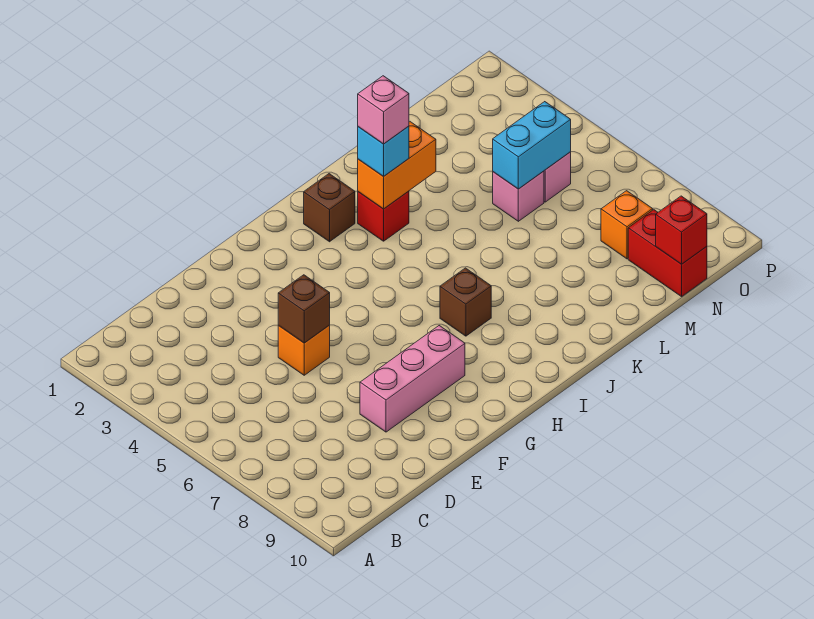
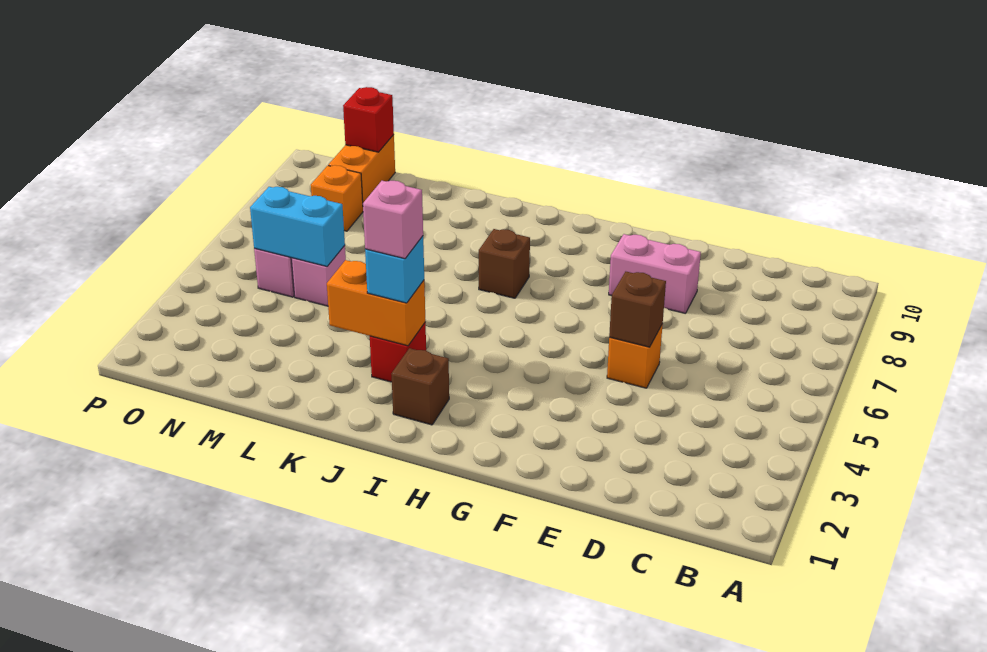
pink brick E8:G8 level 1 -> pink brick E8:F8 level 1
red brick N9:N10 level 1 -> orange brick N9:N10 level 1

